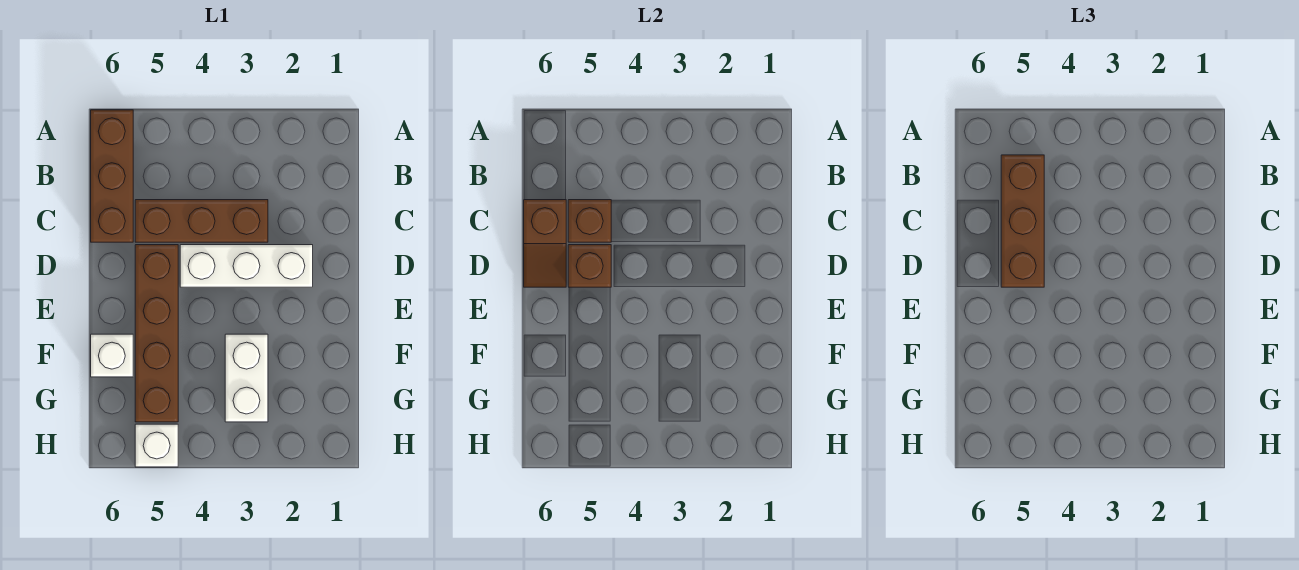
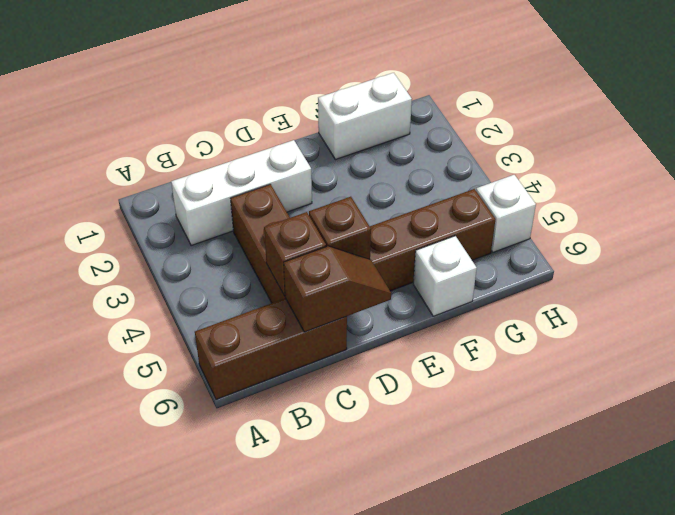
brown brick B5:D5 level 3 -> none
white brick D2:D4 level 1 -> white brick B2:D2 level 1
white brick F3:G3 level 1 -> white brick F1:G1 level 1

